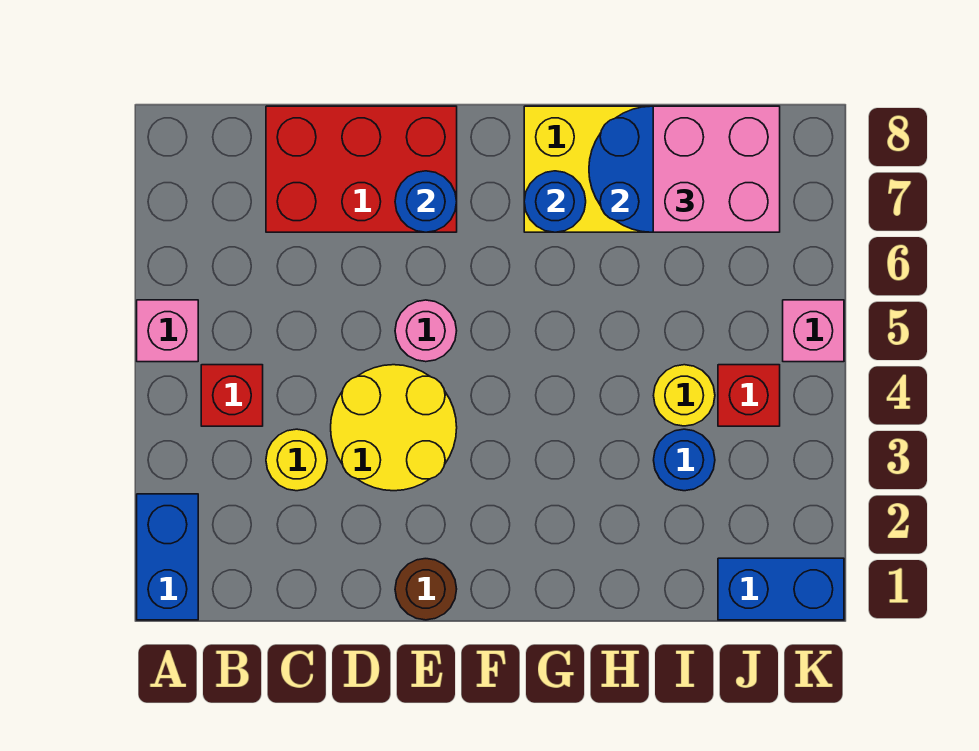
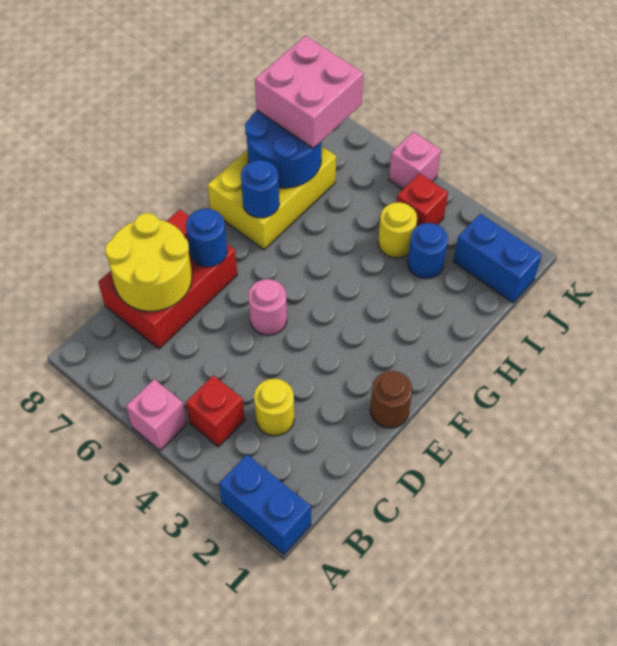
yellow round brick D3:E4 level 1 -> yellow round brick C7:D8 level 2
blue brick J1:K1 level 1 -> blue brick J1:J2 level 1

